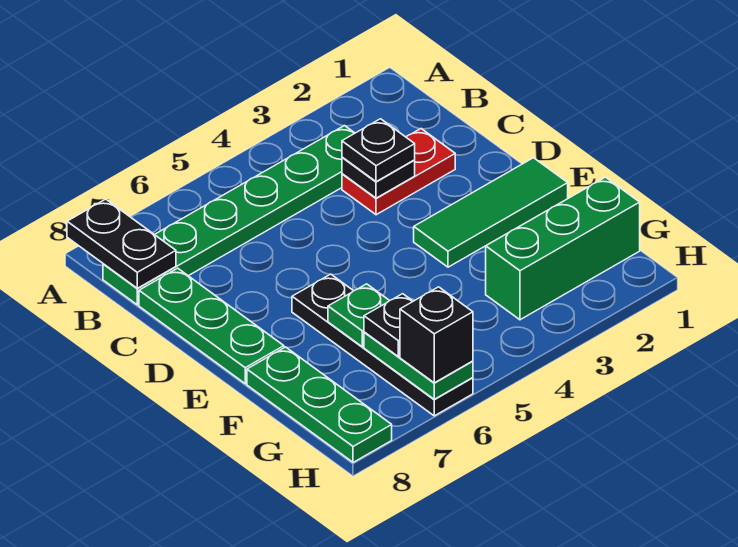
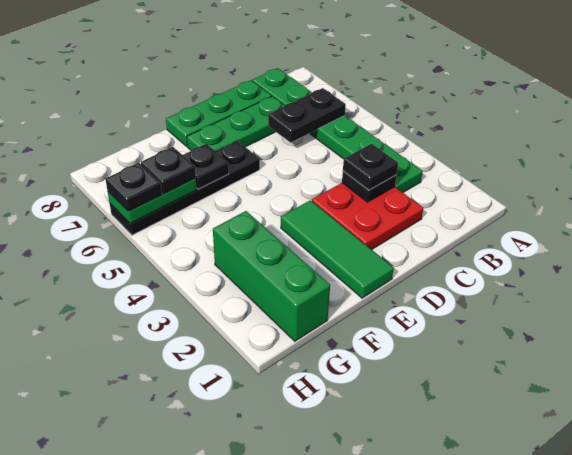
black plate A8:B8 level 2 -> black plate B6:C6 level 2
red plate C2:C3 level 1 -> red plate C2:D3 level 1
green plate F6 level 2 -> black plate F6 level 2
green plate F8:H8 level 1 -> green plate C7:E7 level 1
black brick H6 level 3 -> black plate H6 level 3

